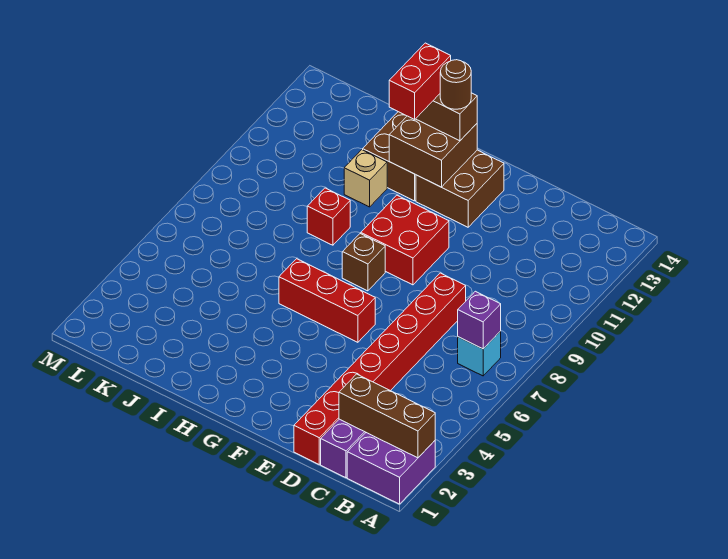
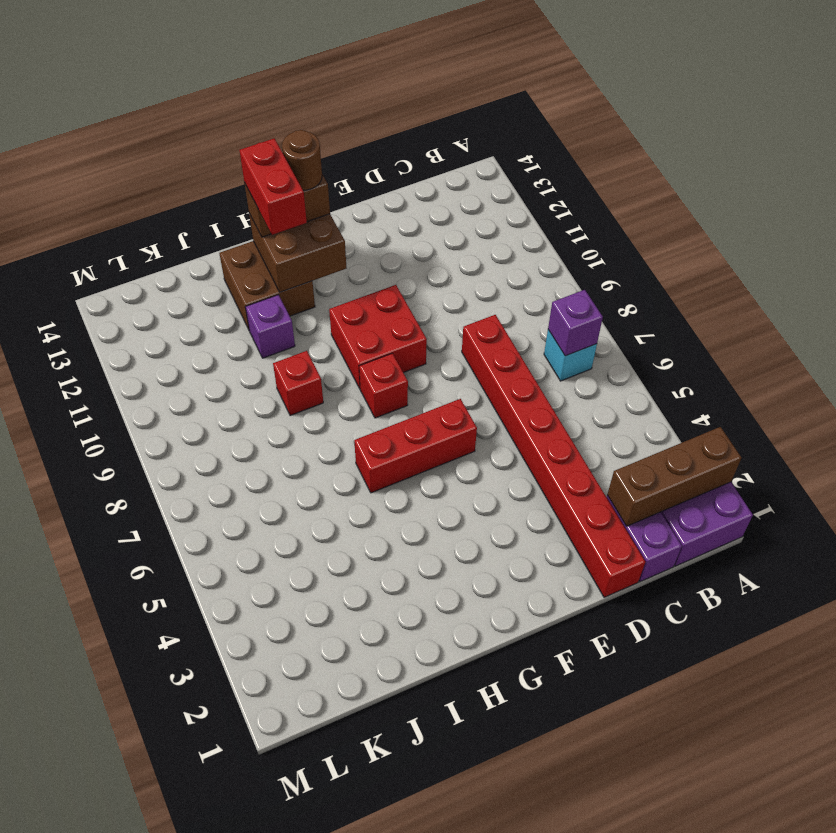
brown brick F12:G13 level 1 -> none
brown brick G8 level 1 -> red brick G8 level 1
tan brick I11 level 1 -> purple brick I11 level 1

